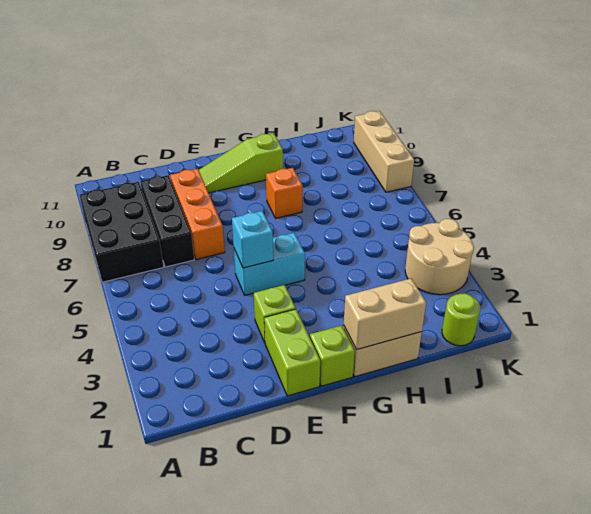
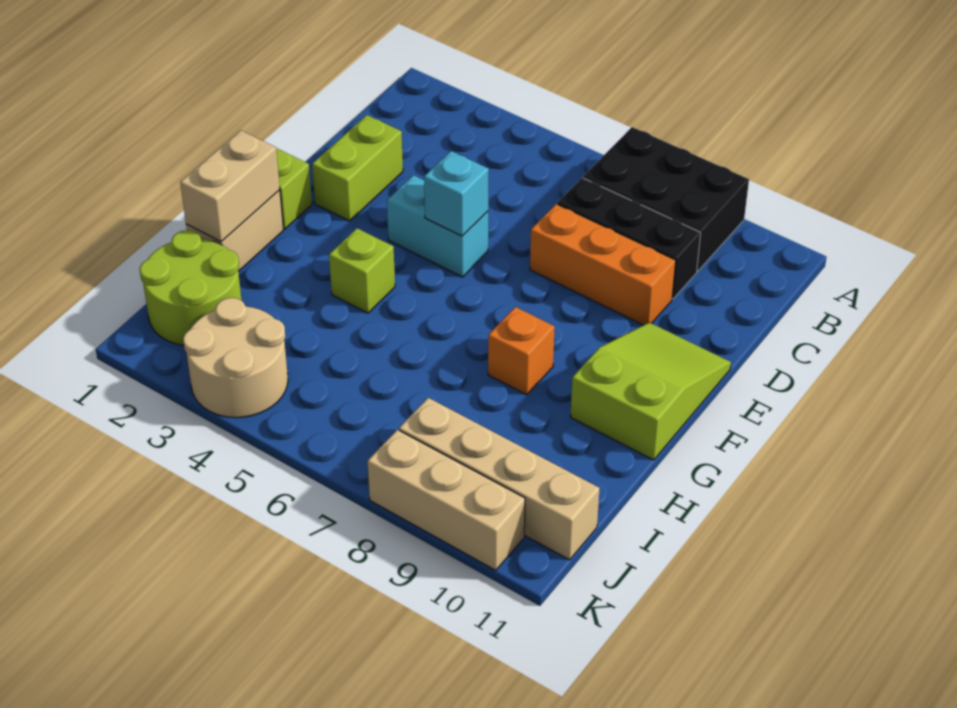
lime brick E1:E2 level 1 -> lime brick D2:E2 level 1
lime brick E3 level 1 -> lime brick G4 level 1
cyan brick E5:F5 level 1 -> cyan brick E4:E5 level 1
lime slope E10:G10 level 1 top G -> lime slope E10:G11 level 1 top G
lime round brick J1 level 1 -> lime round brick I1:J2 level 1
none -> tan brick J8:J11 level 1

